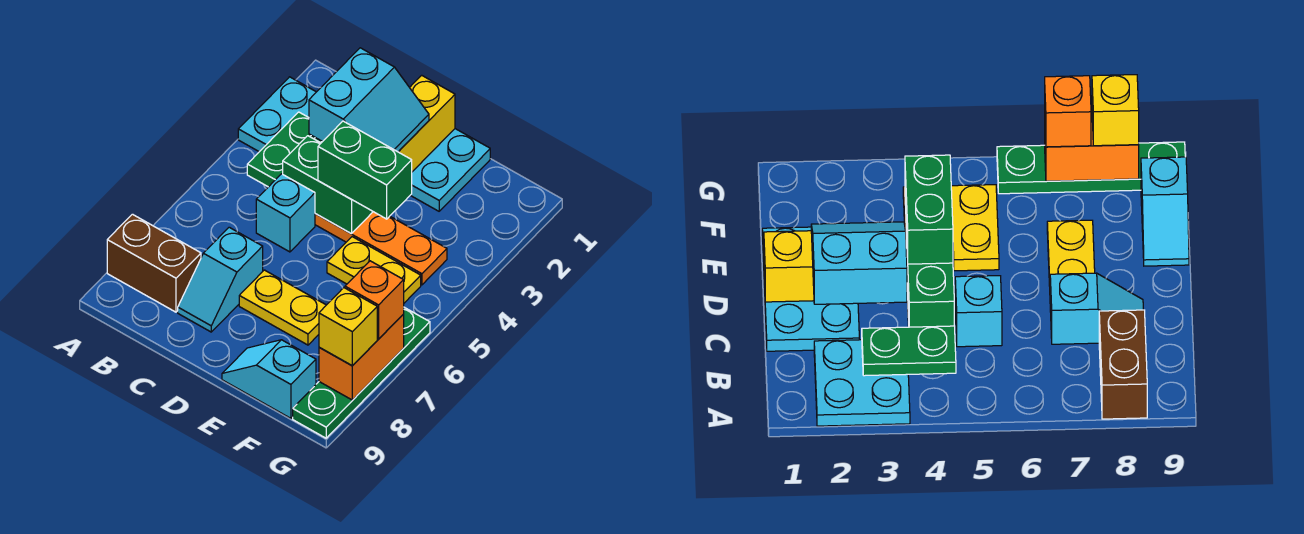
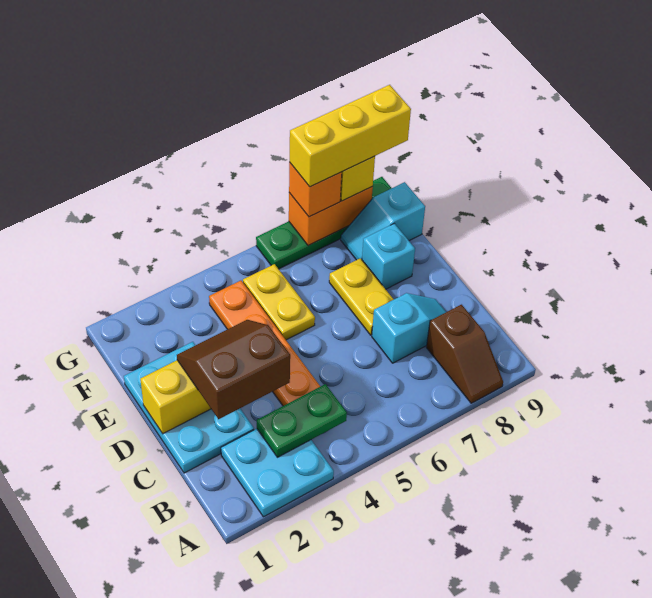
brown brick A8:B8 level 1 -> brown slope A8:B8 level 1 top B
cyan slope C2:D3 level 3 top C -> brown slope C2:D3 level 3 top C
green brick C4:D4 level 2 -> none
cyan brick C5 level 1 -> cyan brick E8 level 1
green brick D4:E4 level 3 -> none
cyan slope E9:F9 level 1 top F -> cyan slope F8:F9 level 1 top 9
none -> yellow brick G7:G9 level 4

